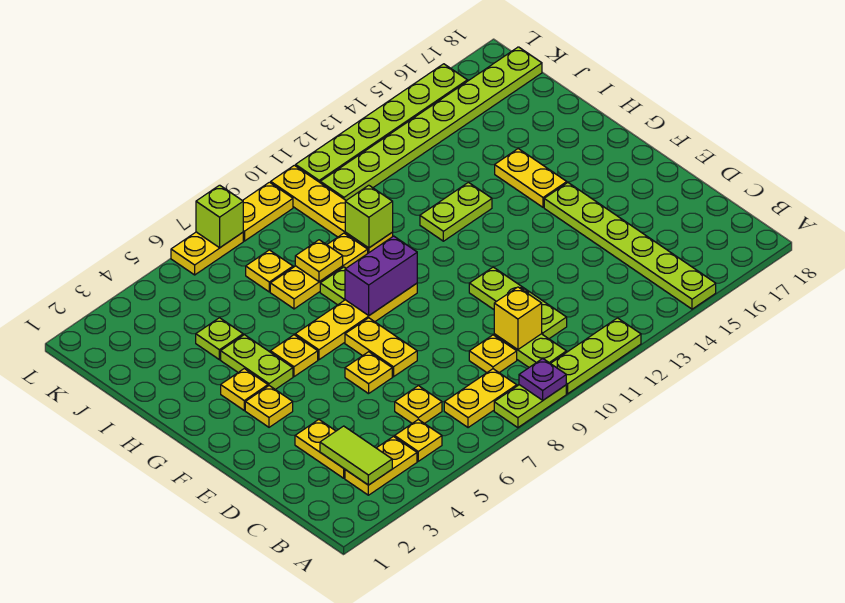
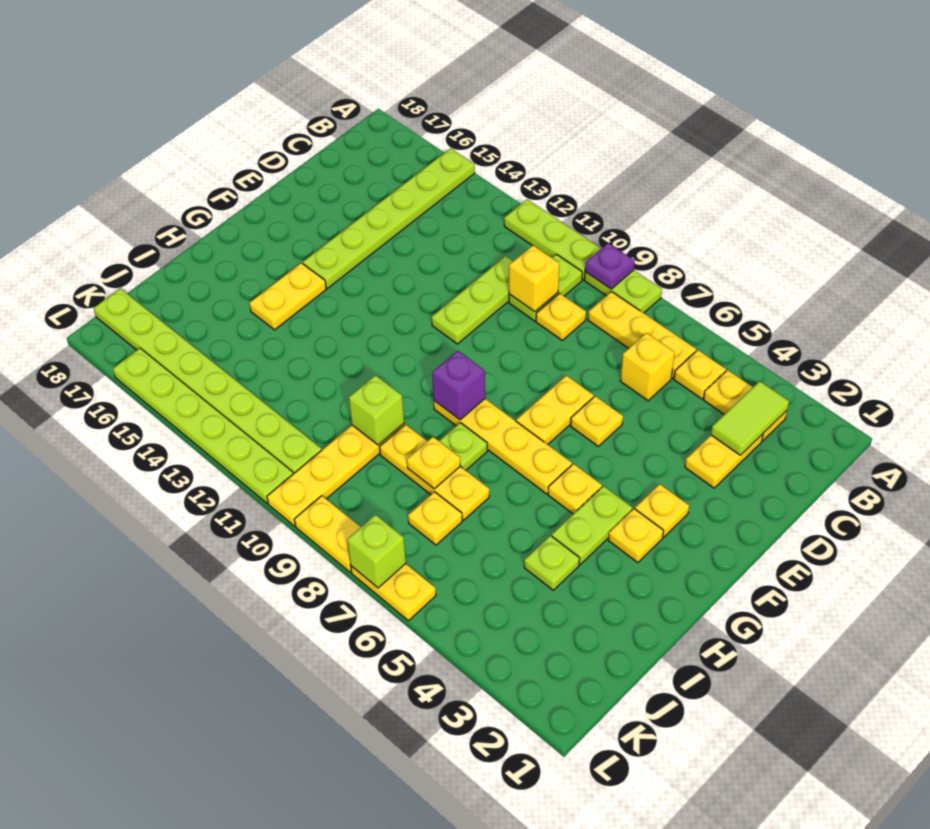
yellow plate B7:B8 level 1 -> yellow plate B6:B8 level 1
yellow plate C6 level 1 -> yellow brick C6 level 1
purple brick G8:G9 level 2 -> purple brick G9 level 2
lime plate H12:H13 level 1 -> none

